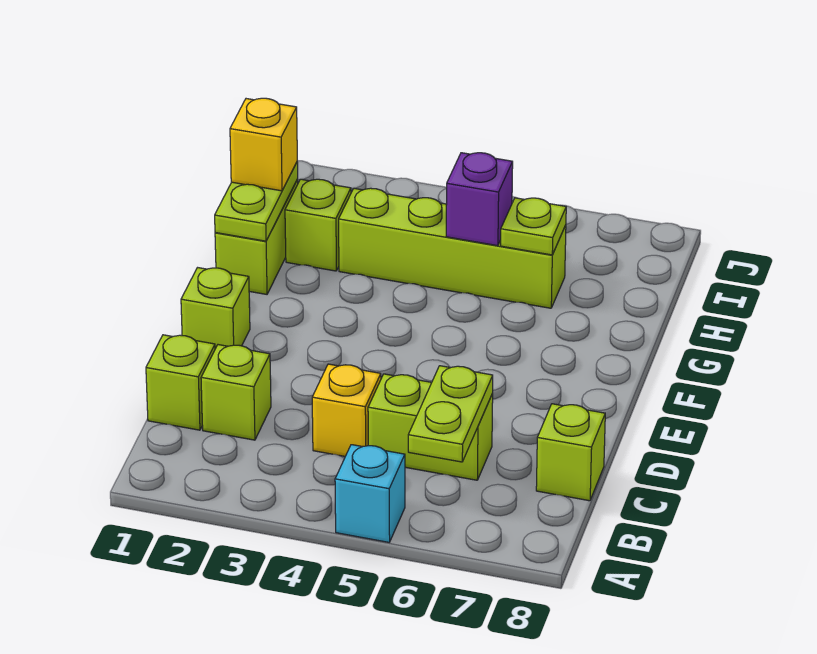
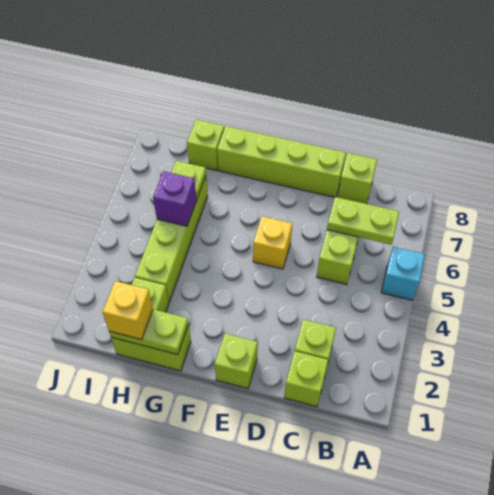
yellow brick C4 level 1 -> yellow brick E5 level 1
none -> lime brick D8:G8 level 1
none -> lime brick H8 level 1

